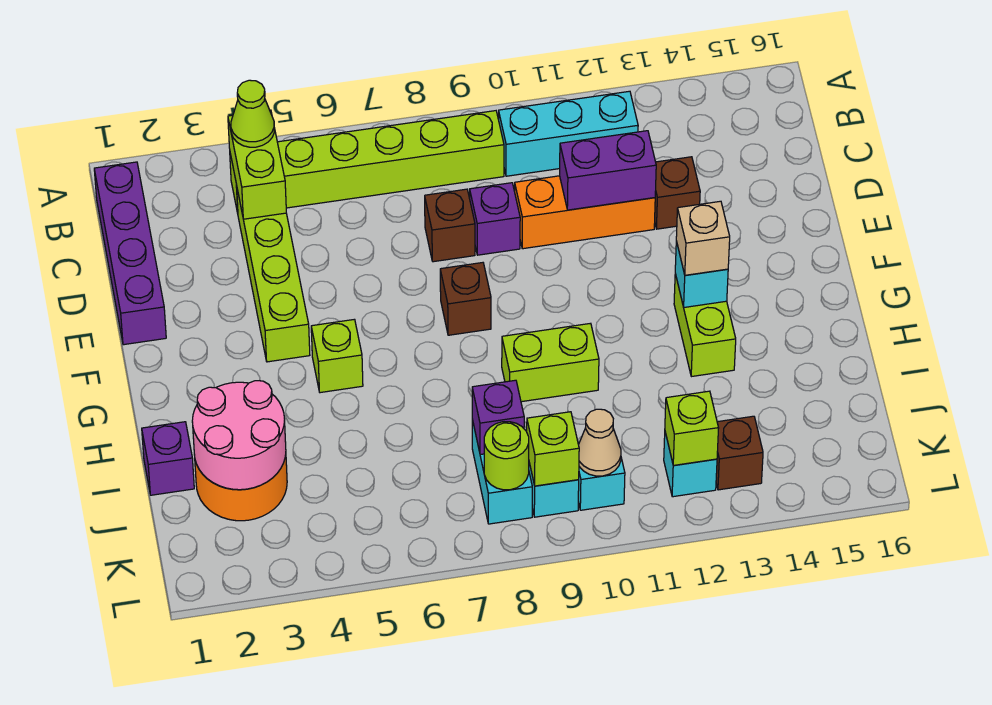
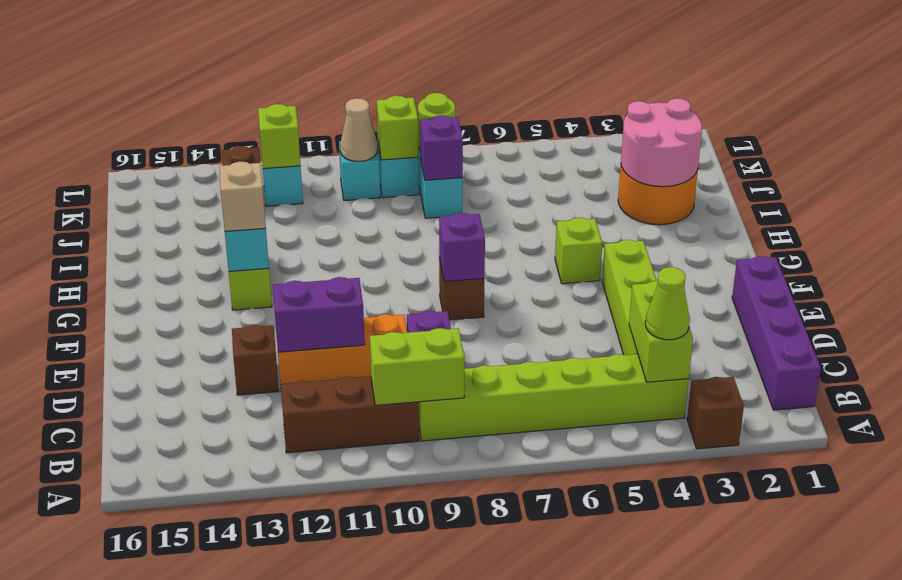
cyan brick B10:B12 level 1 -> brown brick B10:B12 level 1
brown brick D8 level 1 -> brown brick A3 level 1
lime brick H9:H10 level 1 -> lime brick B9:B10 level 2
purple brick I1 level 1 -> purple brick F8 level 2

